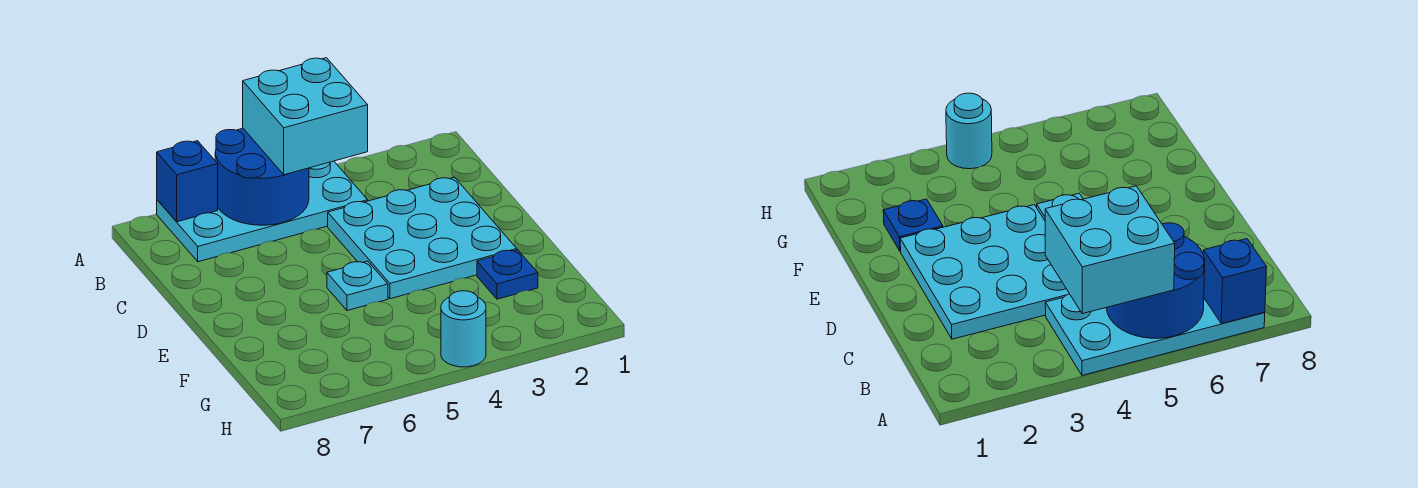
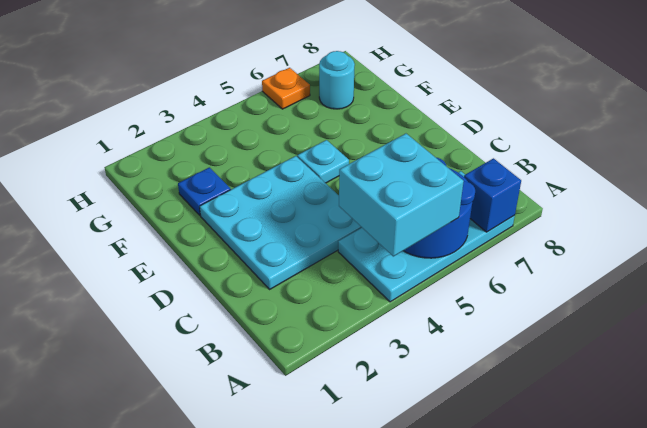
cyan round brick H4 level 1 -> cyan round brick G7 level 1
none -> orange plate H6 level 1

